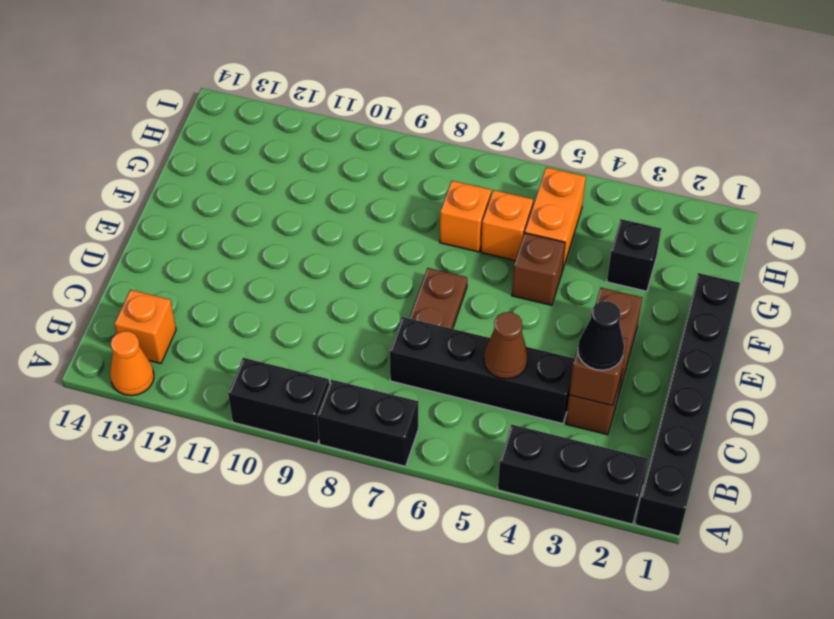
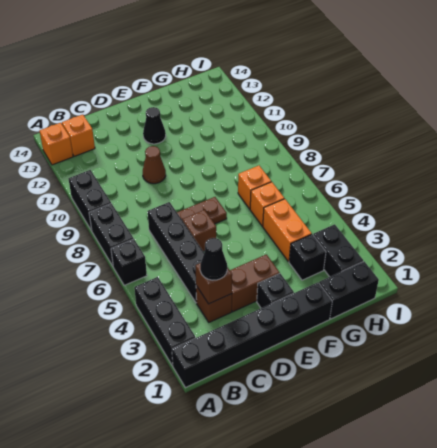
none -> black brick A6 level 1
orange cone A13 level 1 -> orange brick A13 level 1
brown cone C5 level 2 -> brown cone D10 level 1
none -> black brick E2 level 1
none -> black cone E12 level 1
brown brick F5 level 1 -> brown brick D6 level 1
none -> black brick G1:H1 level 1
orange brick G5:H5 level 1 -> orange brick G4:G5 level 1
none -> black brick H2:H3 level 1

